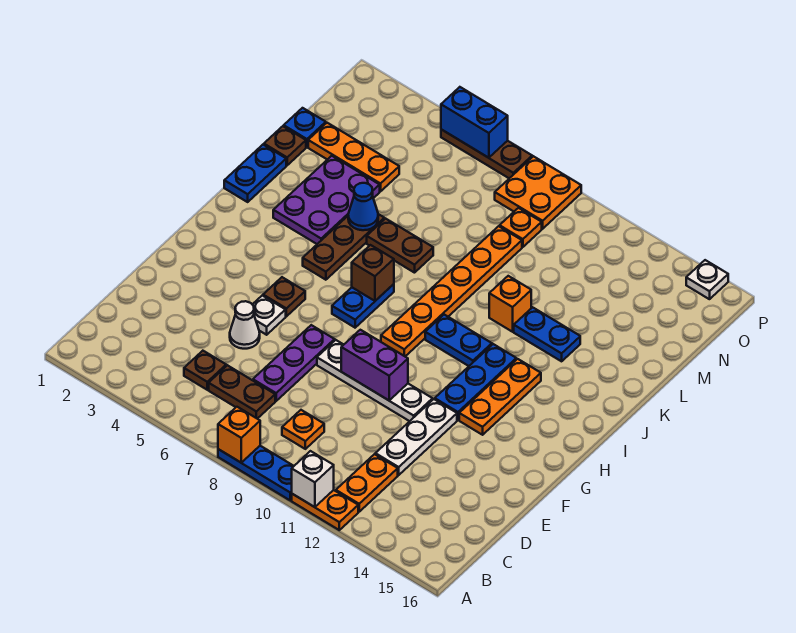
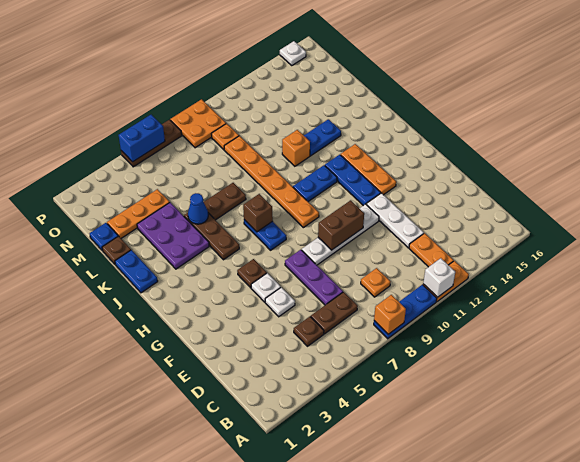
white cone E5 level 1 -> white plate E5 level 1
purple brick F9:F10 level 2 -> brown brick F9:F10 level 2

